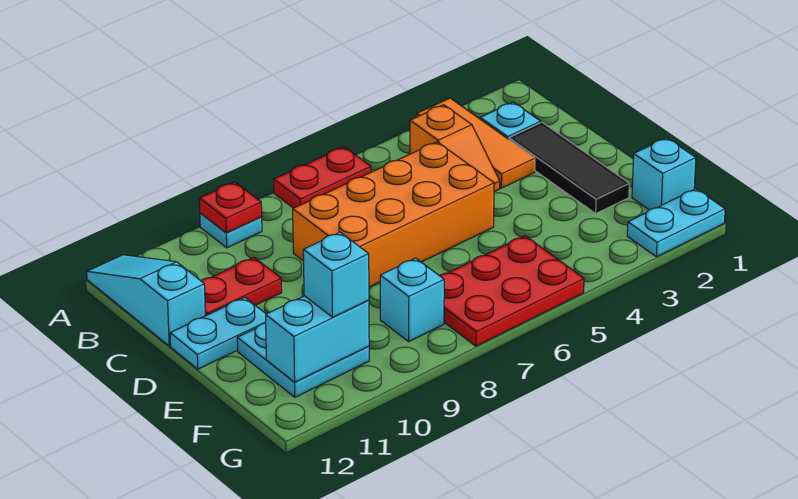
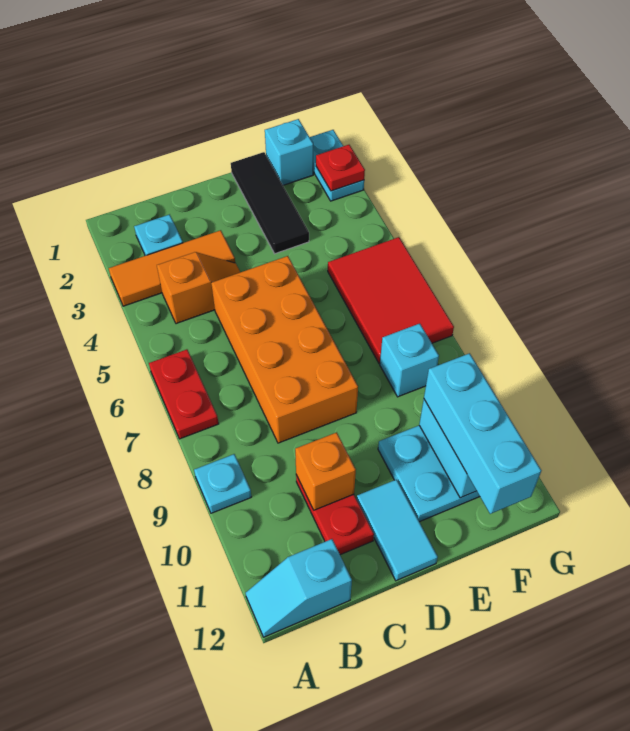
red plate A9 level 2 -> red plate G2 level 2
cyan slope A12:C12 level 1 top C -> cyan slope A12:B12 level 1 top B
black tile C2:E2 level 1 -> black tile E1:E3 level 1
none -> orange brick C10 level 2
cyan plate D11:D12 level 1 -> cyan tile D11:D12 level 1
red plate F5:G7 level 1 -> red tile F5:G7 level 1
cyan brick F10 level 3 -> cyan brick F10:F12 level 3

